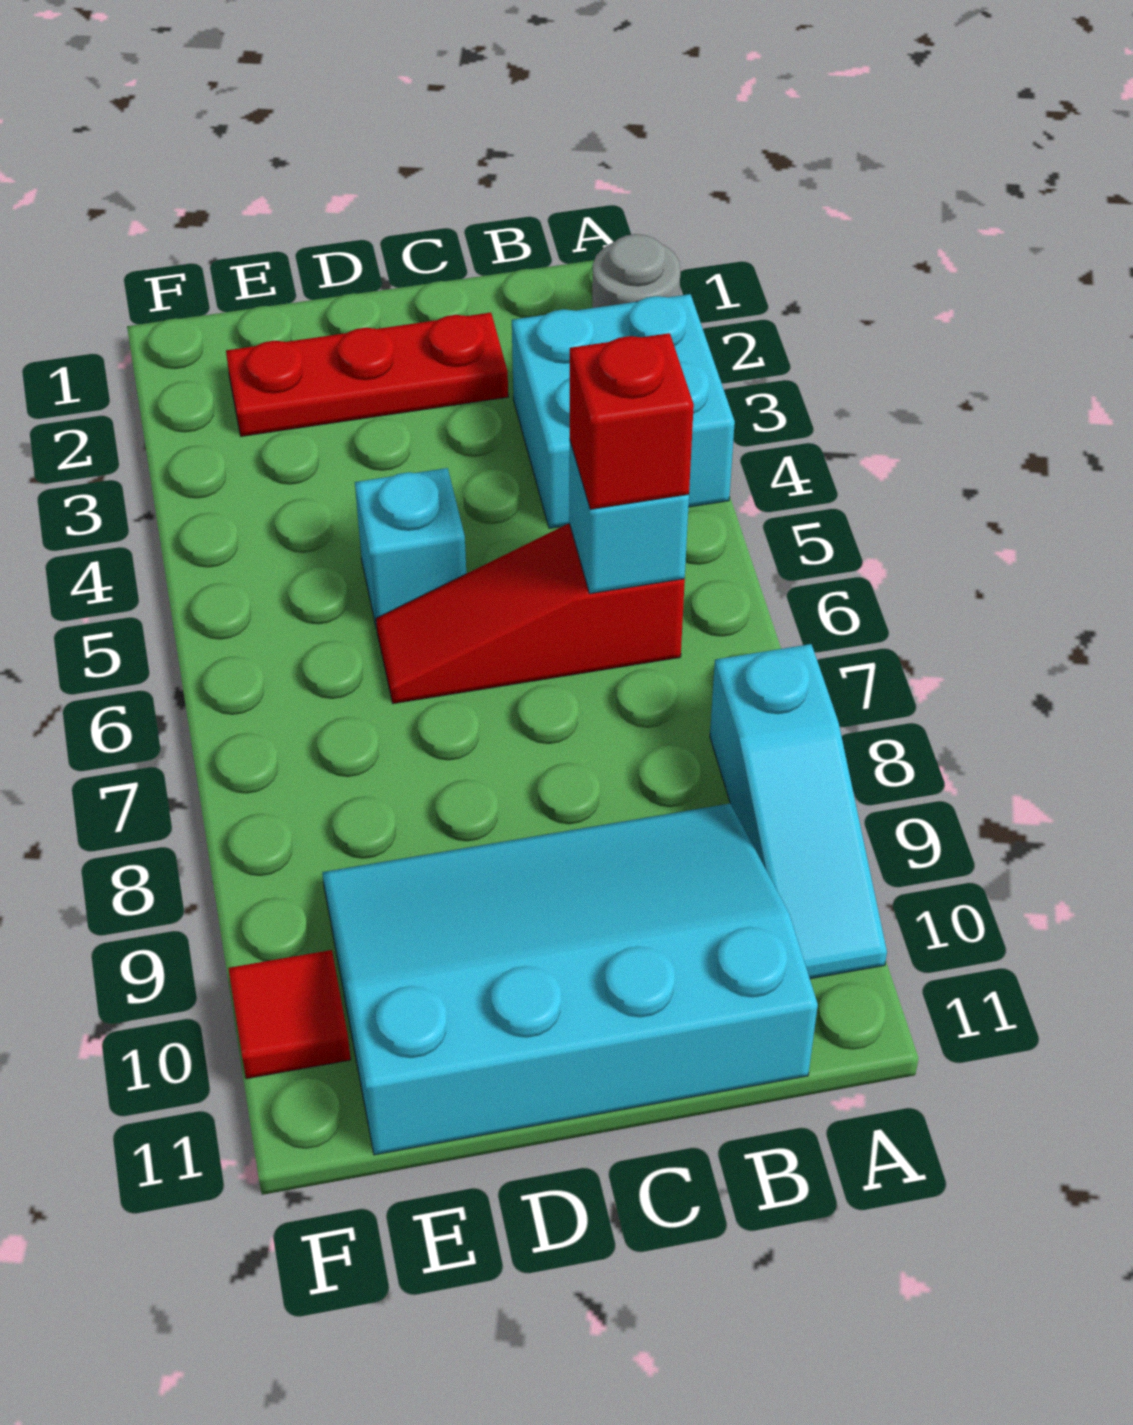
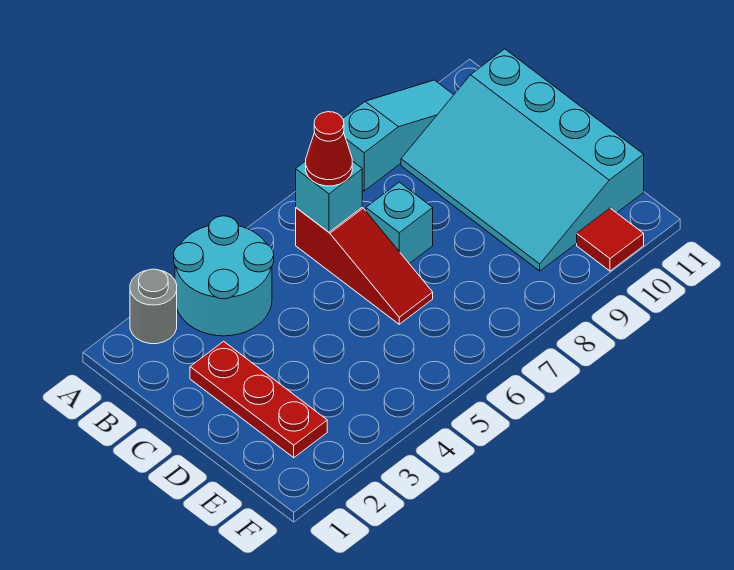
cyan brick A3:B4 level 1 -> cyan round brick A3:B4 level 1
red brick B6 level 3 -> red cone B6 level 3
cyan brick D5 level 1 -> cyan brick C7 level 1

